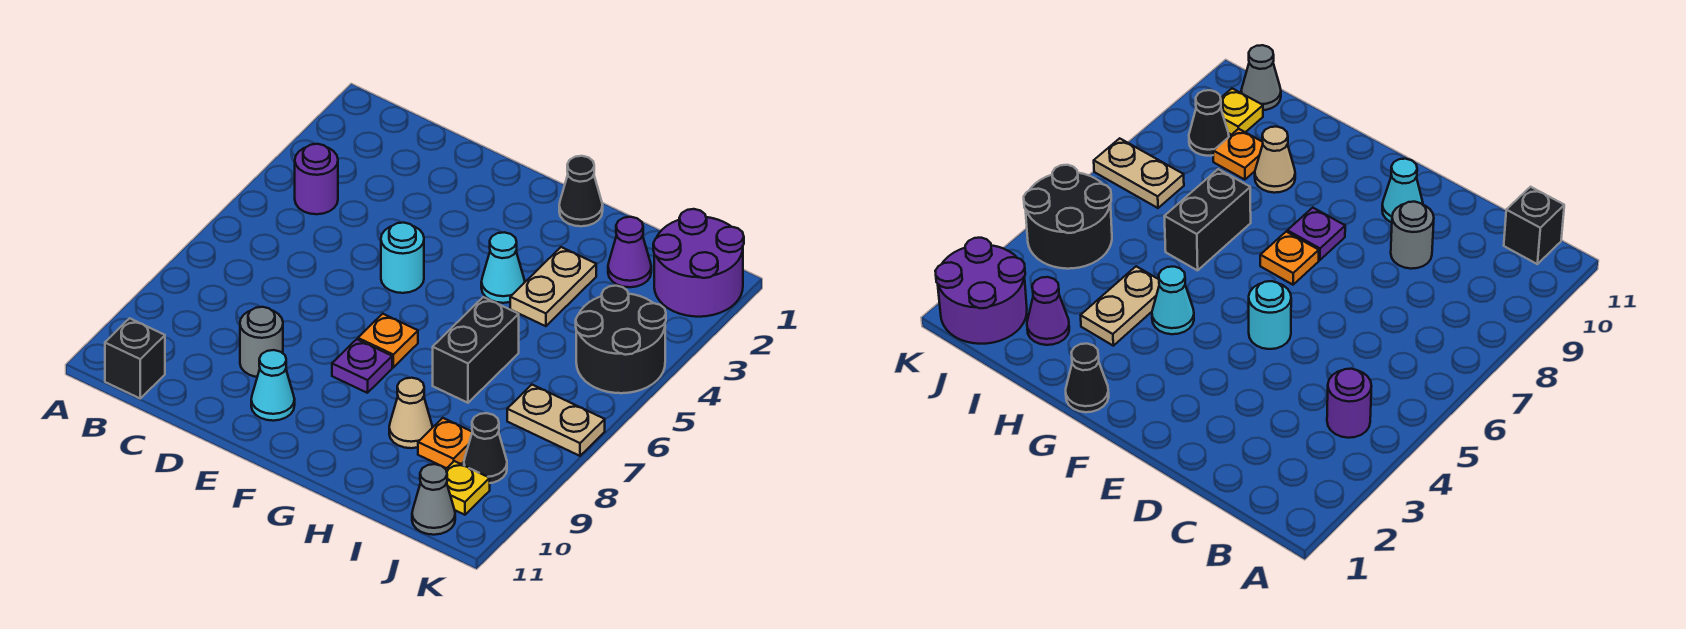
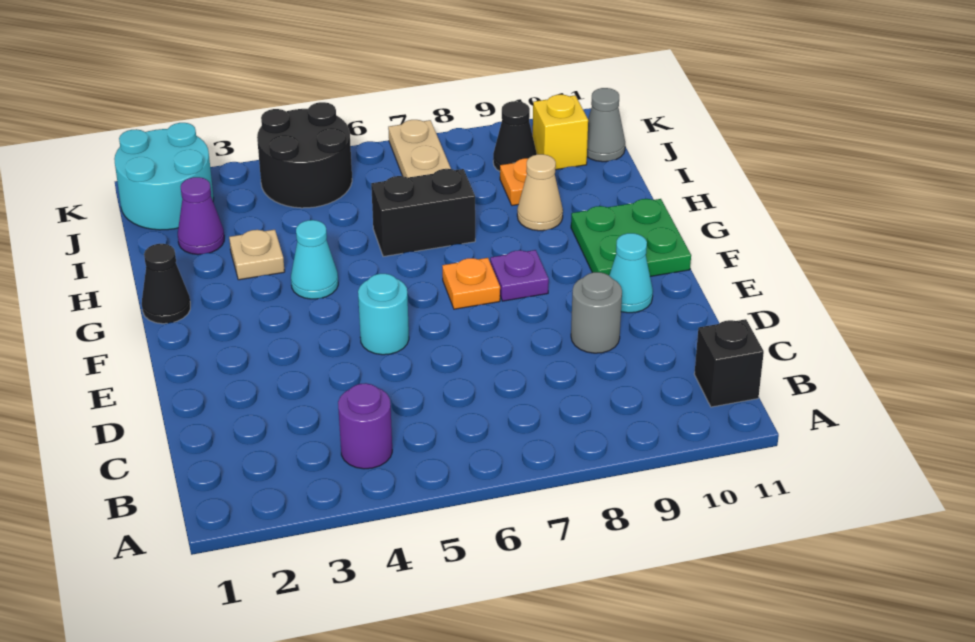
none -> green plate F10:G11 level 1
tan plate H3:H4 level 1 -> tan plate H3 level 1
purple round brick J1:K2 level 1 -> cyan round brick J1:K2 level 1
yellow plate J10 level 1 -> yellow brick J10 level 1

